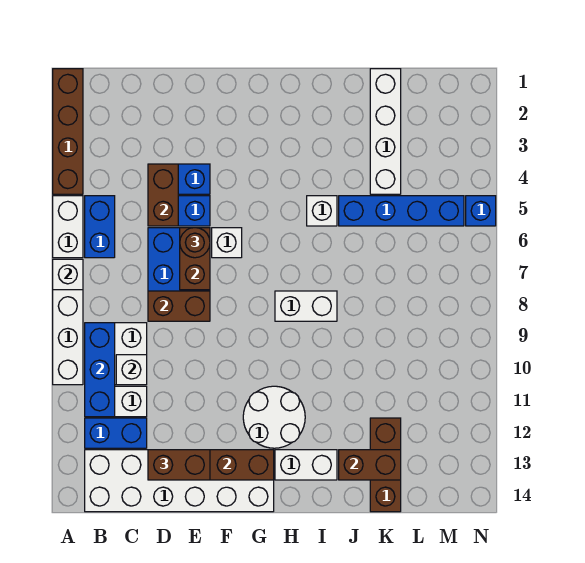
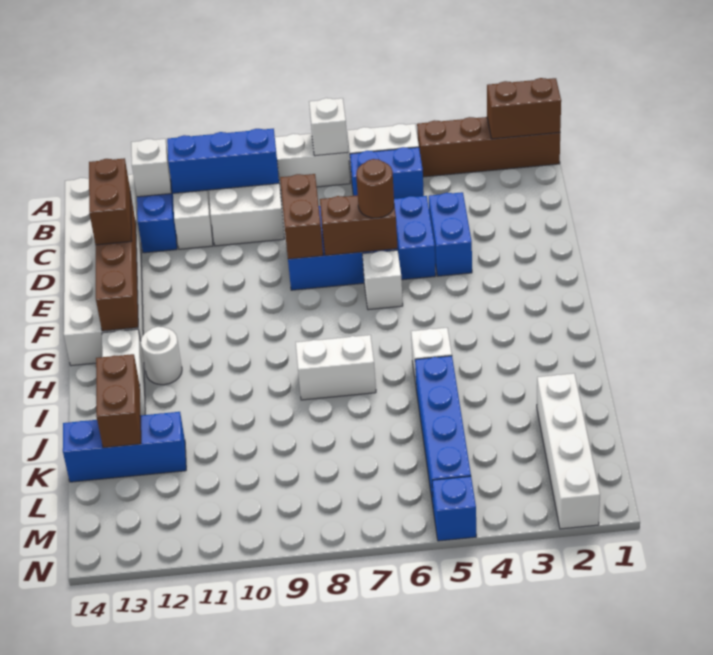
white brick C10 level 2 -> white brick B12 level 2
brown brick D4:D5 level 2 -> brown brick A1:A2 level 2
white round brick G11:H12 level 1 -> white round brick H12 level 1
white brick H8:I8 level 1 -> white brick I7:I8 level 1
white brick K1:K4 level 1 -> white brick K2:N2 level 1
brown brick K12:K14 level 1 -> blue brick K12:K14 level 1

